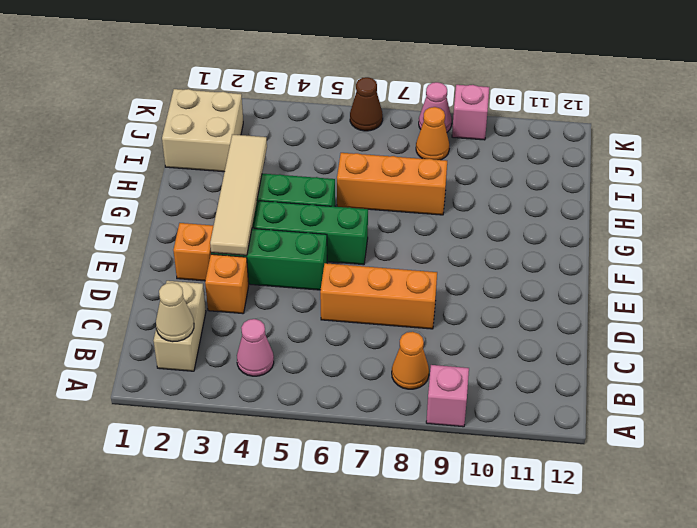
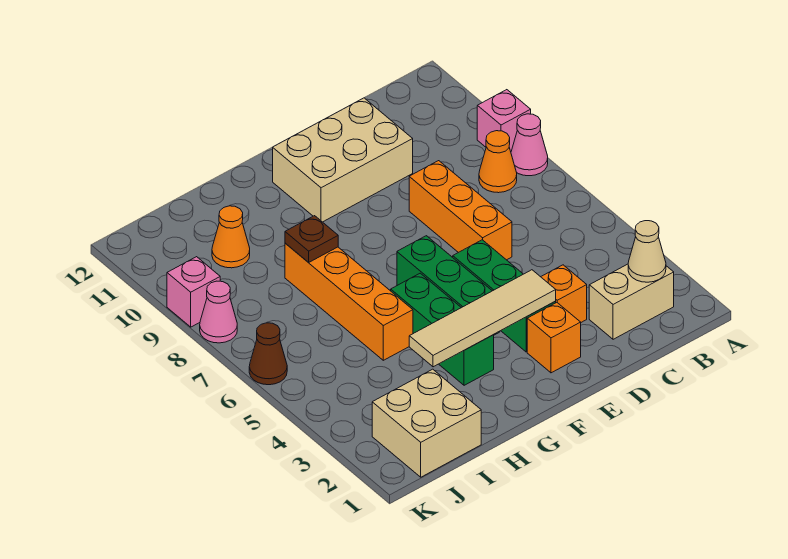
pink cone B4 level 1 -> pink cone A8 level 1
none -> tan brick D10:F11 level 1
orange brick H6:H8 level 1 -> orange brick H5:H8 level 1
none -> brown plate H8 level 2
orange cone J8 level 1 -> orange cone I10 level 1

